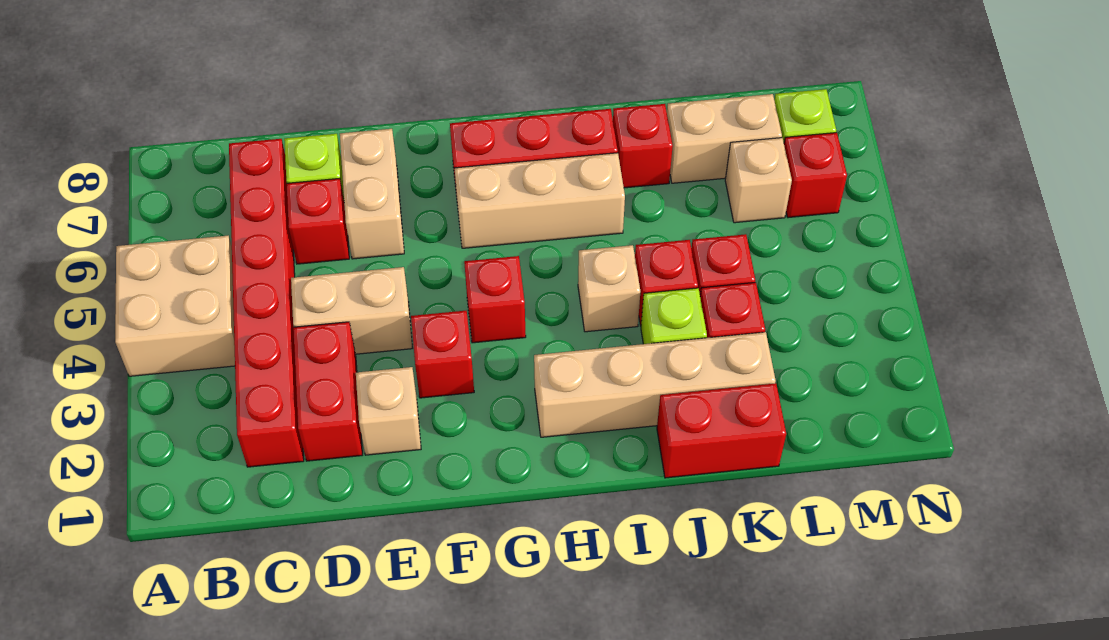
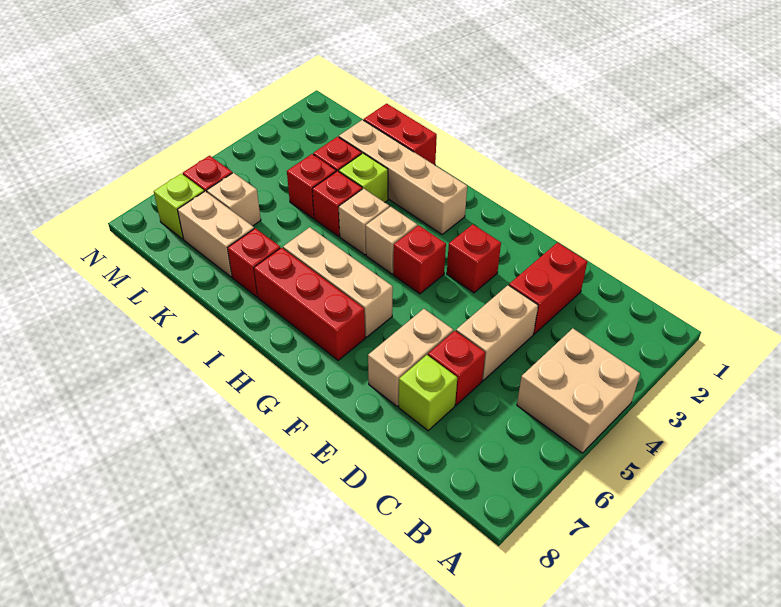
red brick C2:C7 level 1 -> none
tan brick D4:E4 level 1 -> tan brick D4:D5 level 1
tan brick E2 level 1 -> tan brick H4 level 1

